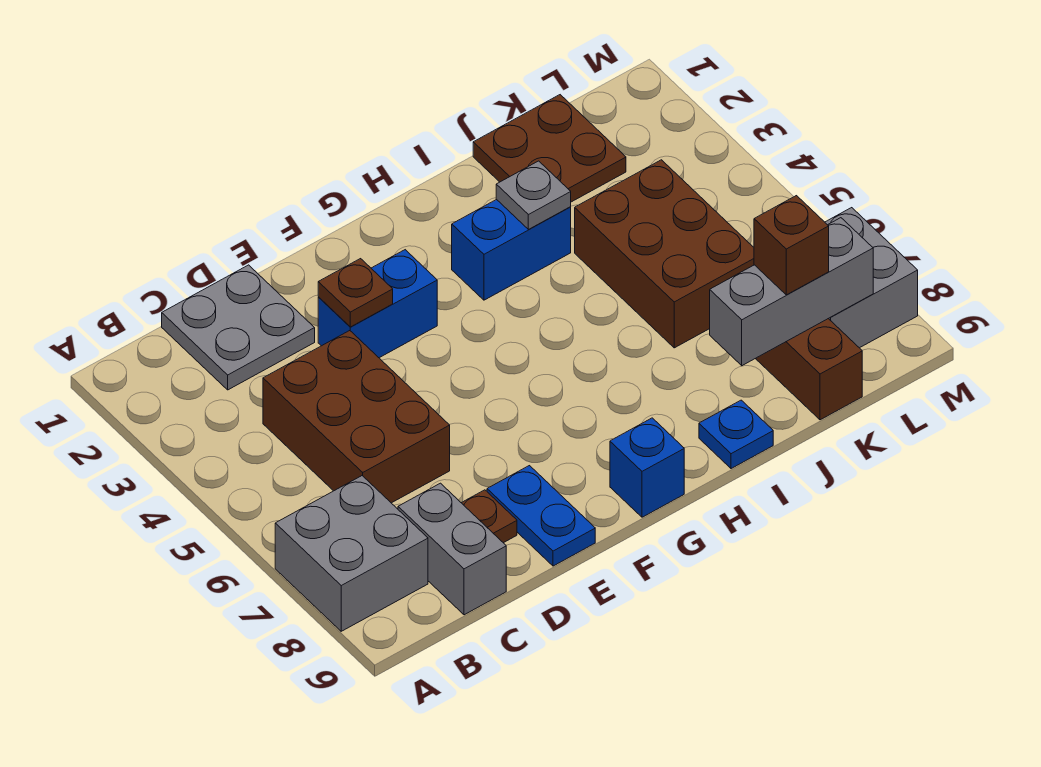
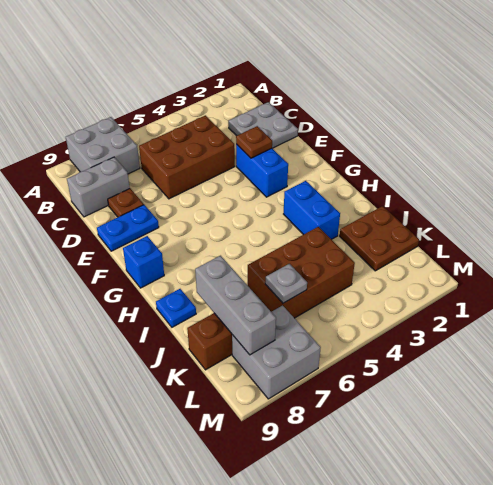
grey plate I3 level 2 -> grey plate K6 level 2
brown brick K8 level 3 -> none

